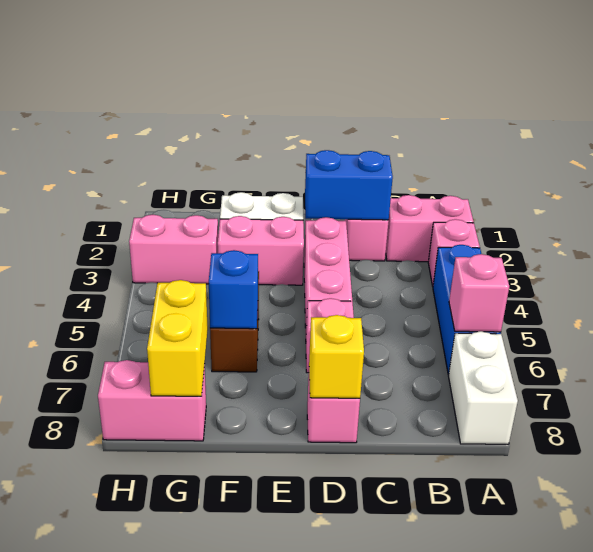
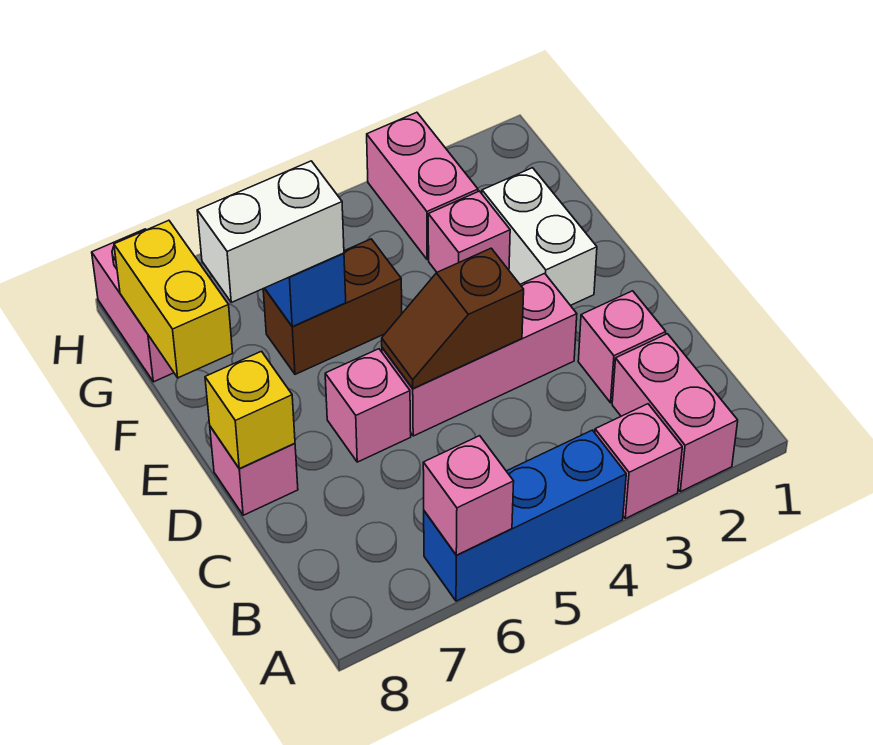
white brick A7:A8 level 1 -> white brick F6:F7 level 3
blue brick C2:D2 level 2 -> none
none -> brown slope D4:D5 level 2 top 4
pink brick E3:F3 level 1 -> pink brick F3 level 1
yellow brick G7:G8 level 2 -> yellow brick F8:G8 level 2

